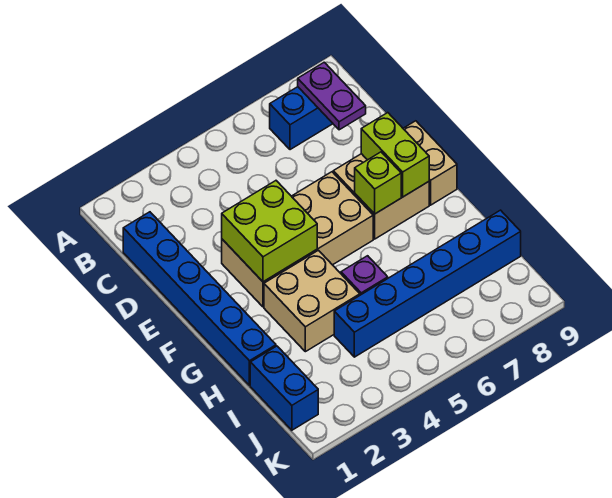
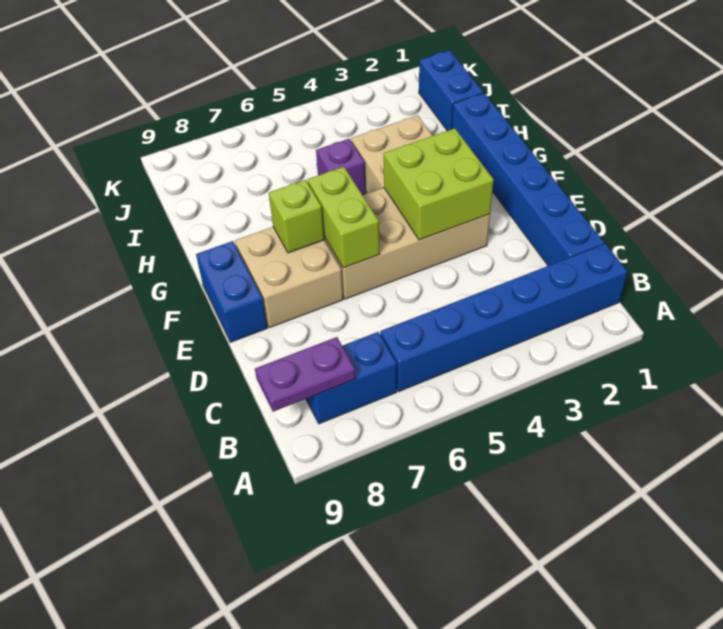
purple plate B8:C8 level 2 -> purple plate B8:B9 level 2
lime brick E8:F8 level 2 -> lime brick E6:F6 level 2
tan brick E9:F9 level 1 -> blue brick E9:F9 level 1
blue brick I4:I9 level 1 -> blue brick B1:B6 level 1

